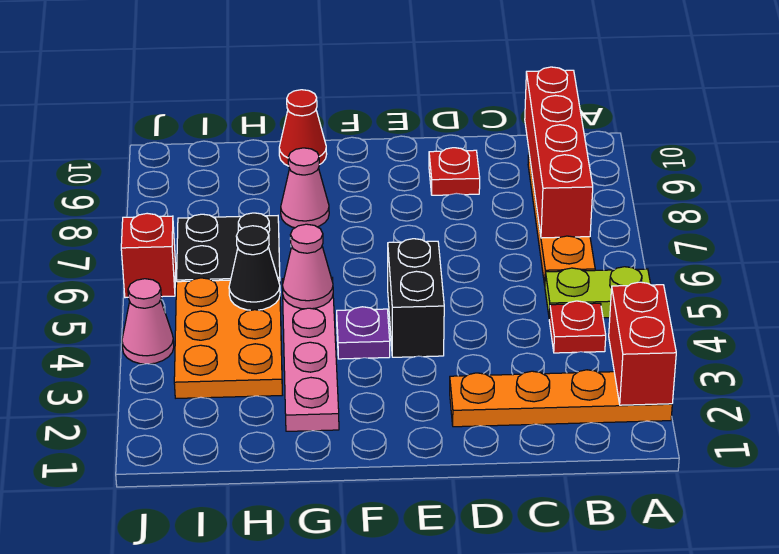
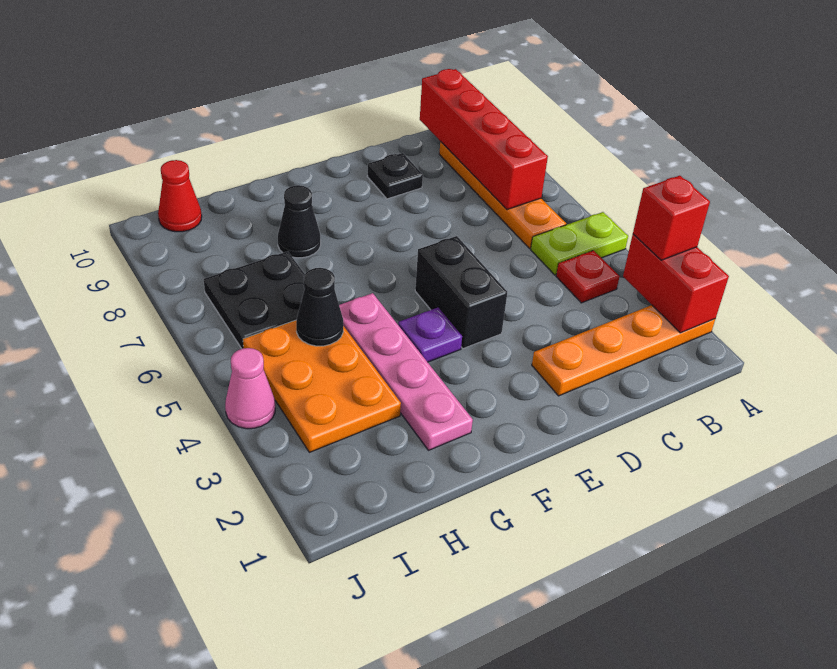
red plate D9 level 1 -> black plate D9 level 1
pink cone G5 level 2 -> none
pink cone G8 level 1 -> black cone G8 level 1
red cone G10 level 1 -> red cone I10 level 1
red brick J6 level 1 -> red brick A3 level 3

